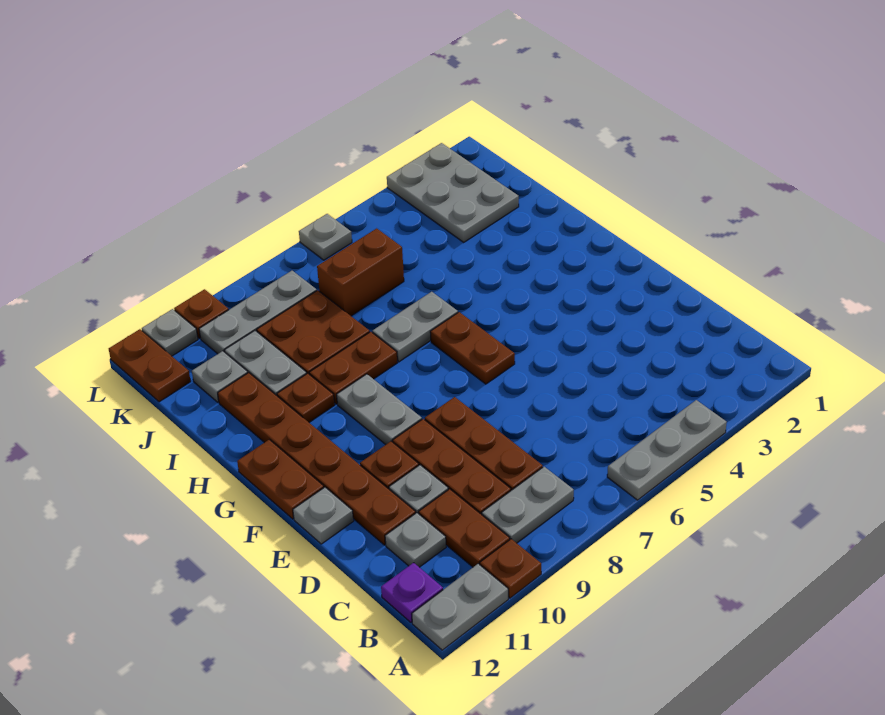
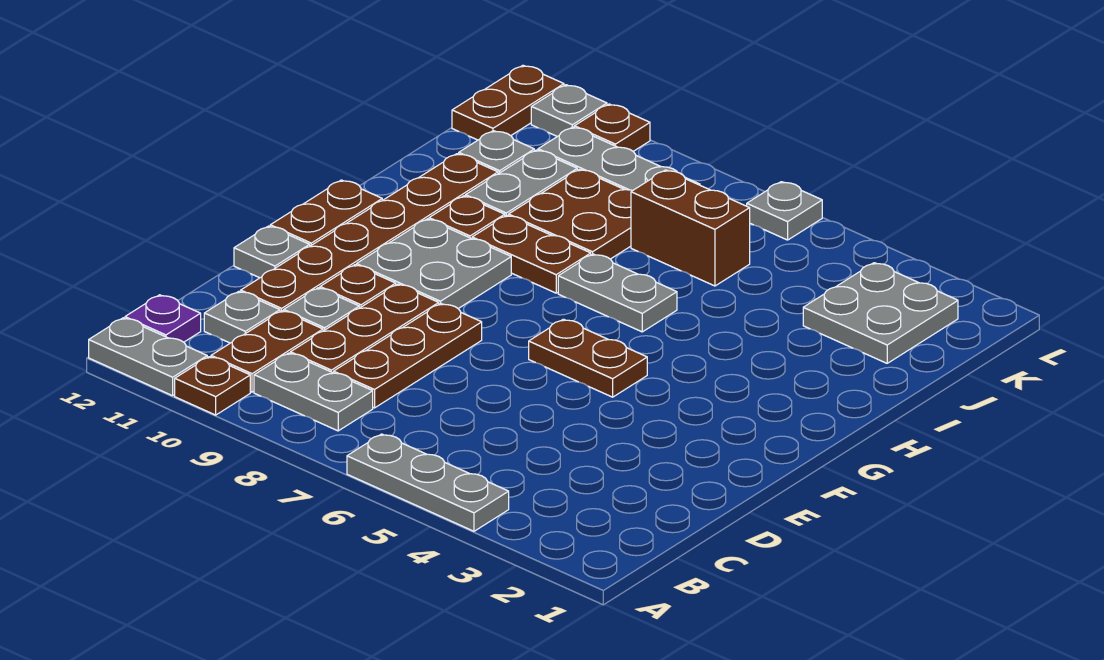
brown plate F6:G6 level 1 -> brown plate F5:F6 level 1
grey plate F9:G9 level 1 -> grey plate F9:G10 level 1
grey plate J2:L3 level 1 -> grey plate J2:K3 level 1

